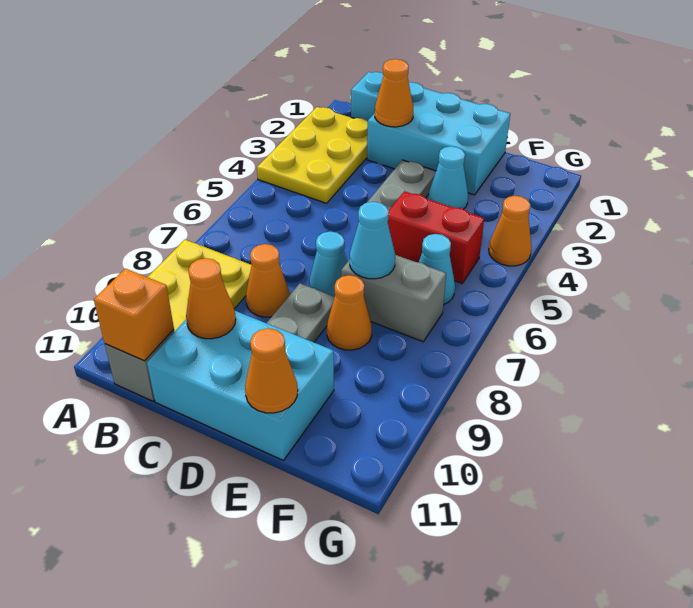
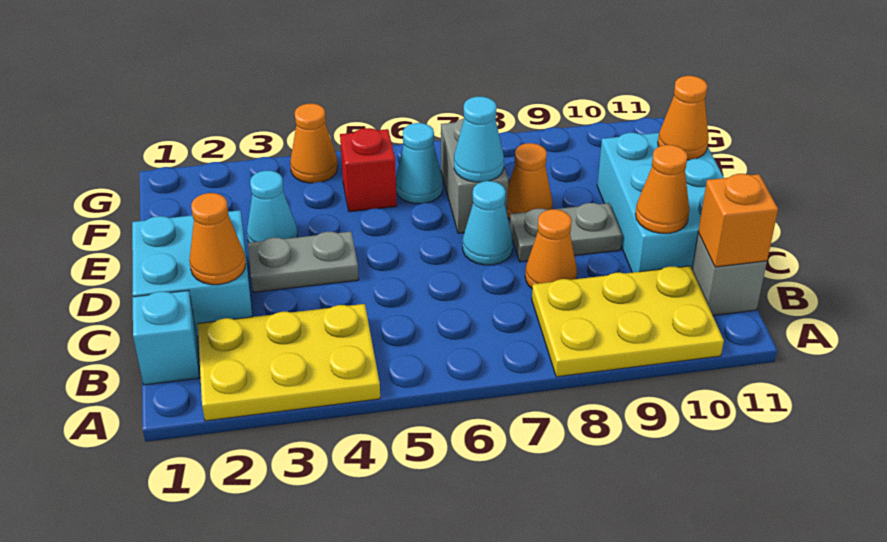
cyan brick C1:E2 level 1 -> cyan brick C1:D2 level 1
red brick E5:F5 level 1 -> red brick F5 level 1

